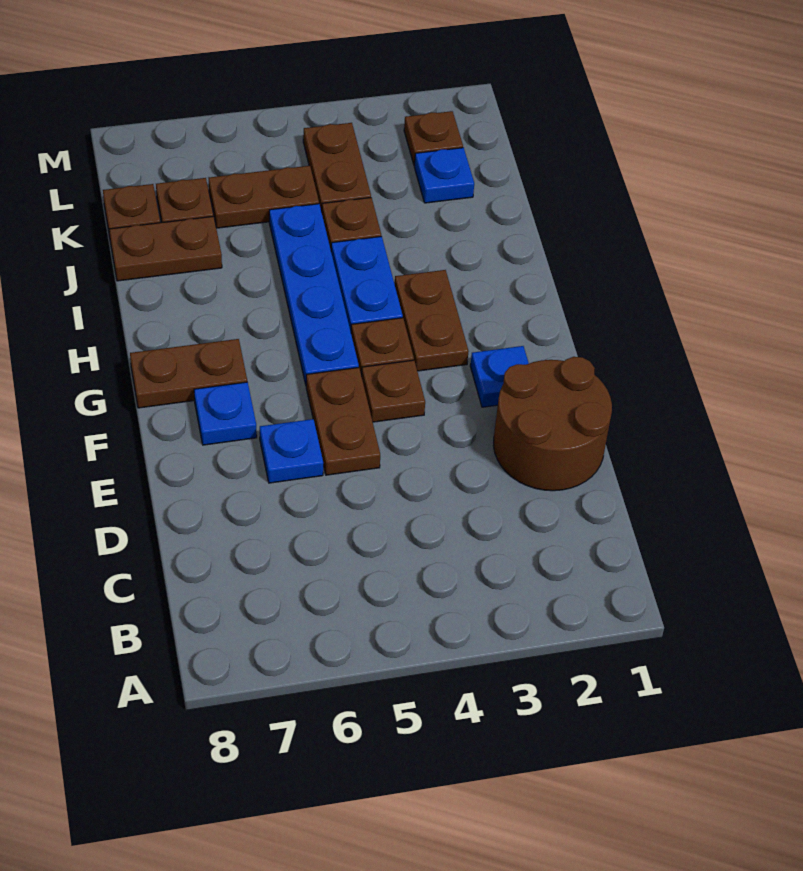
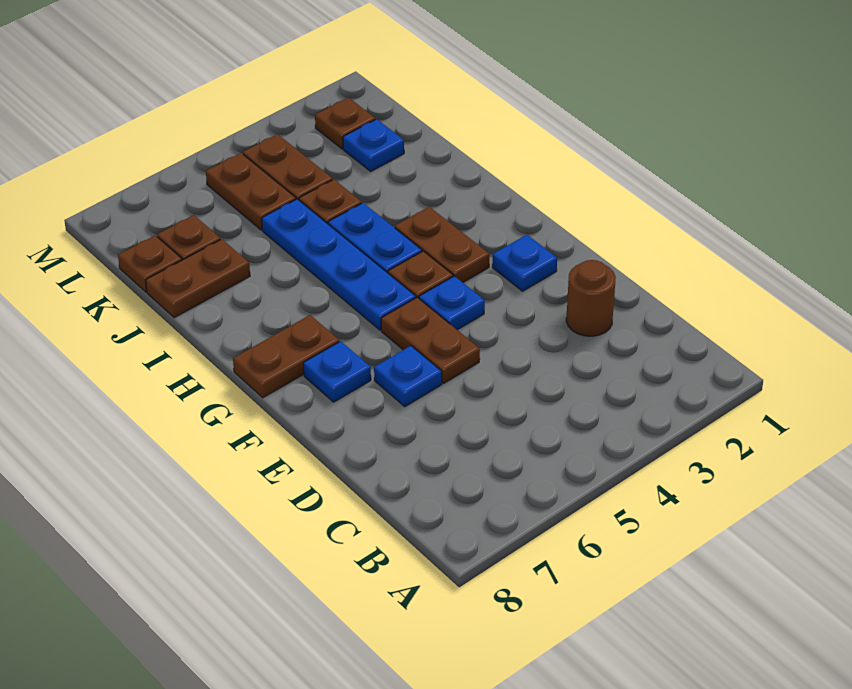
brown round brick D1:E2 level 1 -> brown round brick D2 level 1
brown plate F4 level 1 -> blue plate F4 level 1
brown plate K5:K6 level 1 -> brown plate K5:L5 level 1

